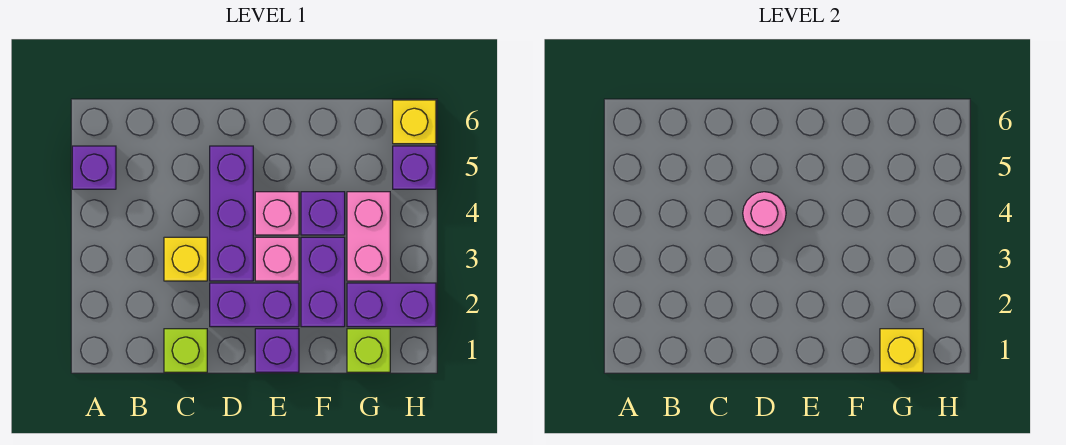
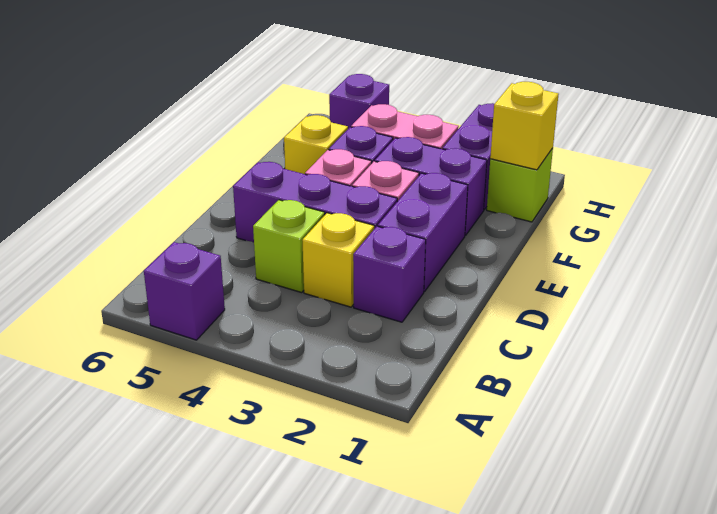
lime brick C1 level 1 -> lime brick C4 level 1
pink round brick D4 level 2 -> none
purple brick E1 level 1 -> purple brick C2 level 1
yellow brick H6 level 1 -> yellow brick F5 level 1

